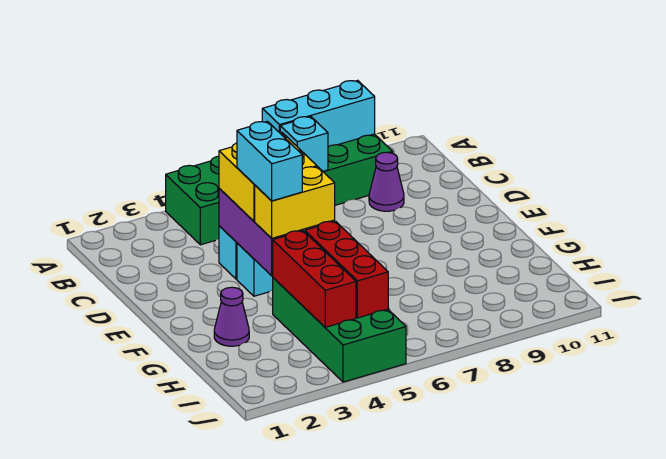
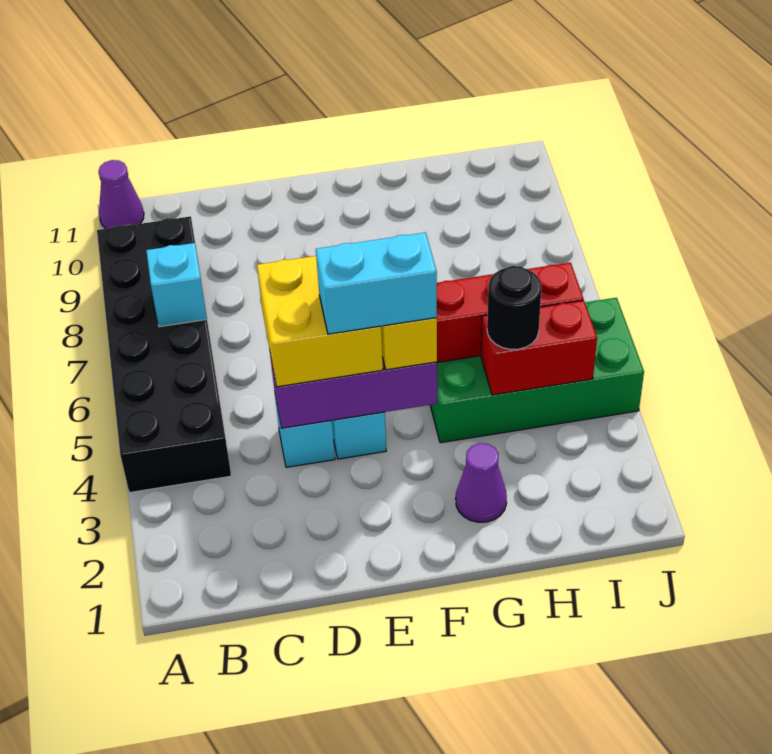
green brick A4:B9 level 1 -> black brick A4:B9 level 1
cyan brick A7:A9 level 2 -> none
purple cone C9 level 1 -> purple cone A11 level 1
red brick G4:I4 level 2 -> red brick H4:I4 level 2
none -> black round brick H4 level 3

